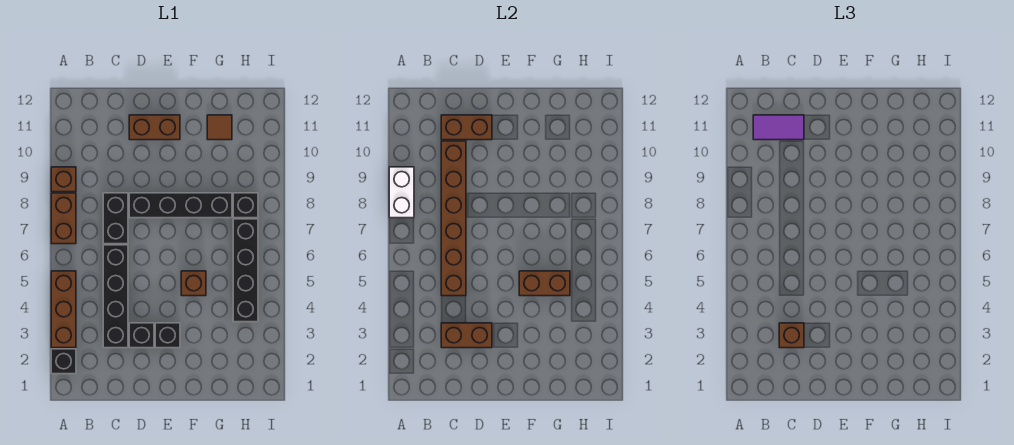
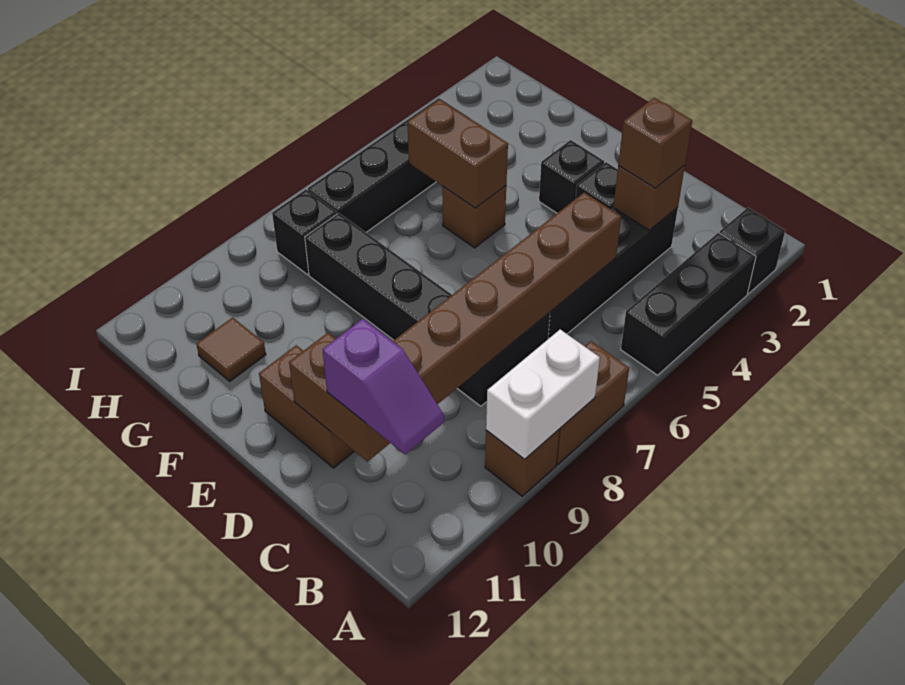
brown brick A3:A5 level 1 -> black brick A3:A5 level 1
purple tile B11:C11 level 3 -> purple slope B11:C11 level 3 top C
brown brick C3:D3 level 2 -> brown brick C3 level 2

